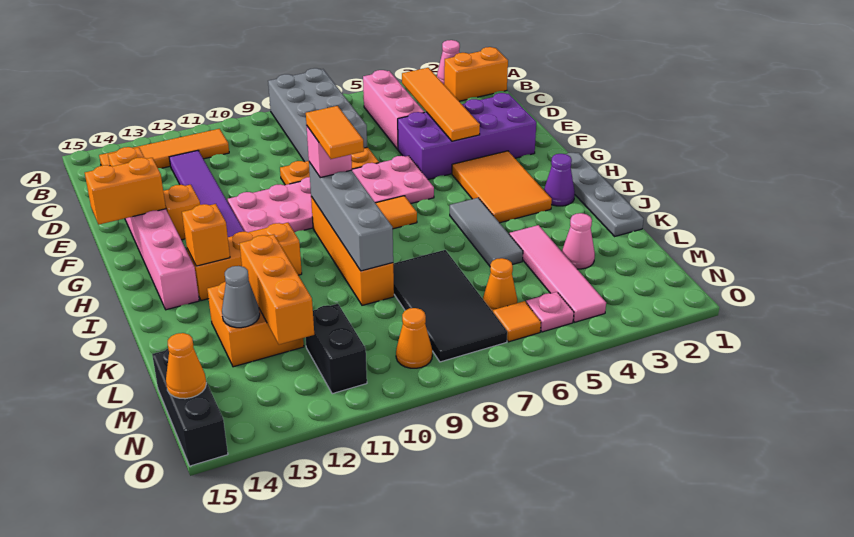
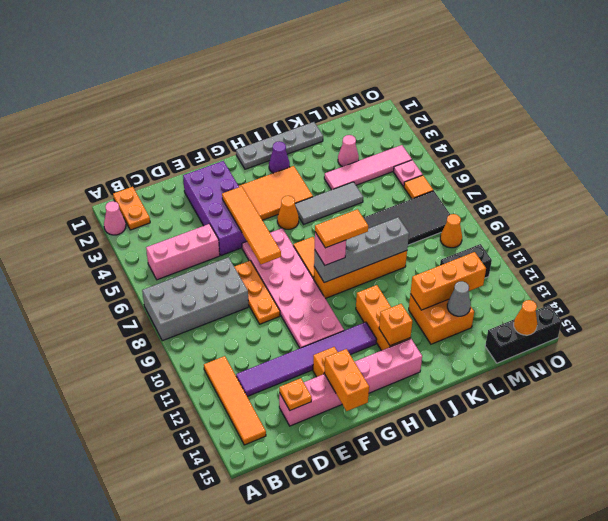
orange brick B1:B2 level 1 -> orange plate B1:B2 level 1
orange tile C4:F4 level 2 -> orange tile F4:F7 level 2
orange cone M6 level 1 -> orange cone H5 level 1

